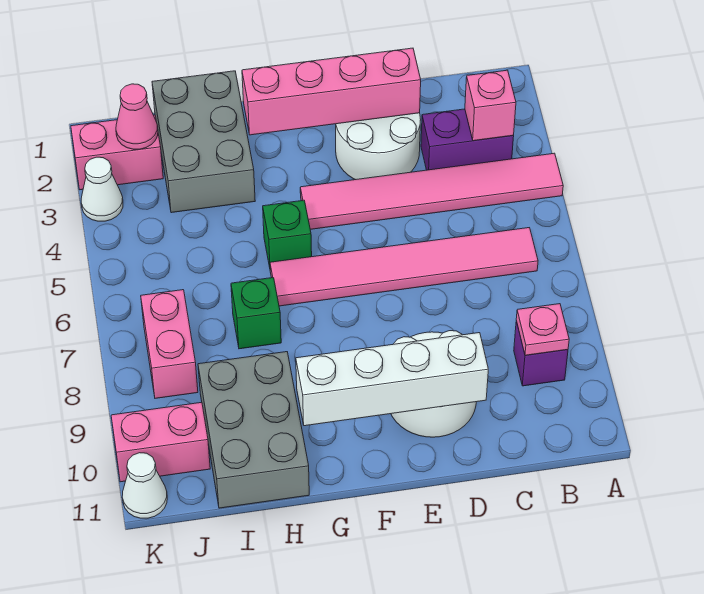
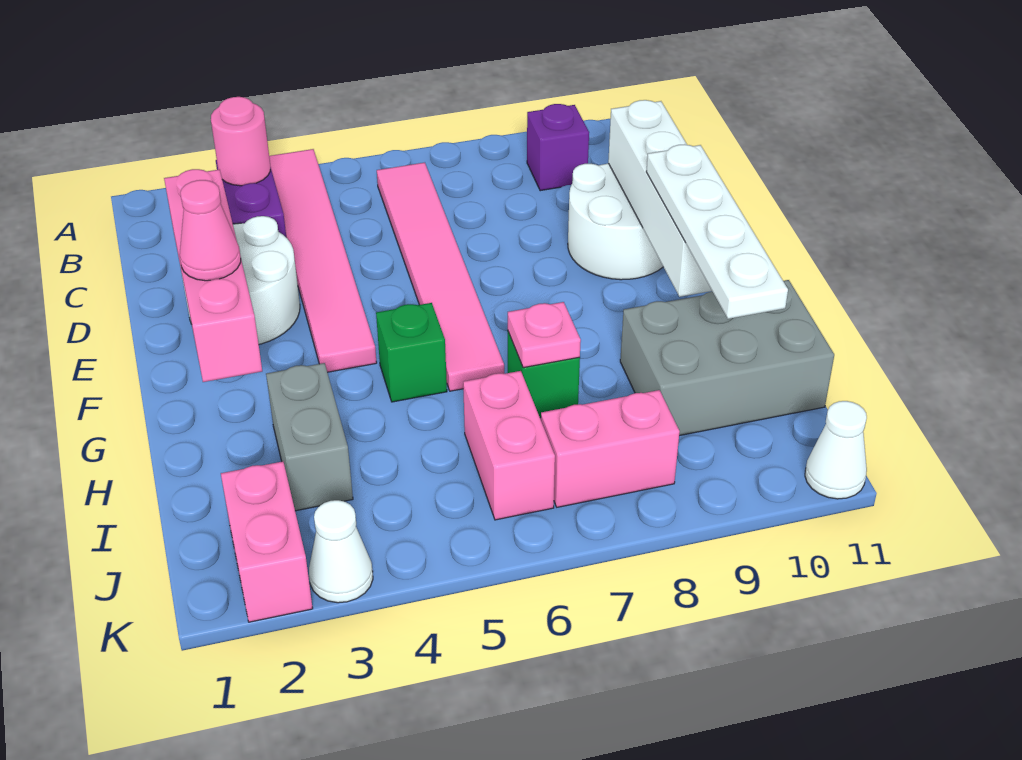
pink brick B3 level 2 -> pink round brick B3 level 2
pink plate B9 level 2 -> pink plate H7 level 2
none -> white plate F10:I10 level 3
grey brick H1:I3 level 1 -> grey brick H3:I3 level 1
pink cone J2 level 2 -> pink cone F2 level 3
pink brick J10:K10 level 1 -> pink brick I6:J6 level 1

